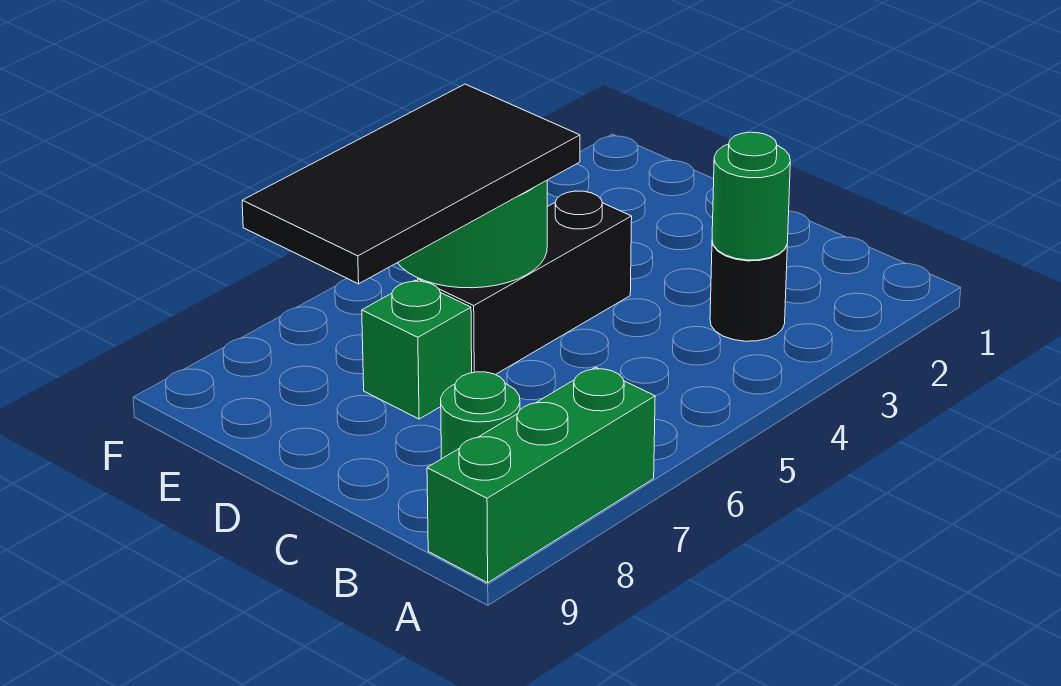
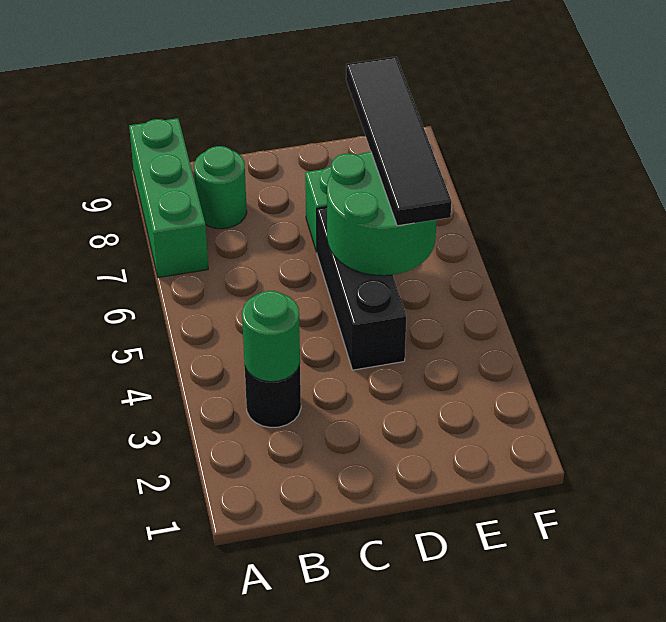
black tile D5:E8 level 3 -> black tile E5:E8 level 3

